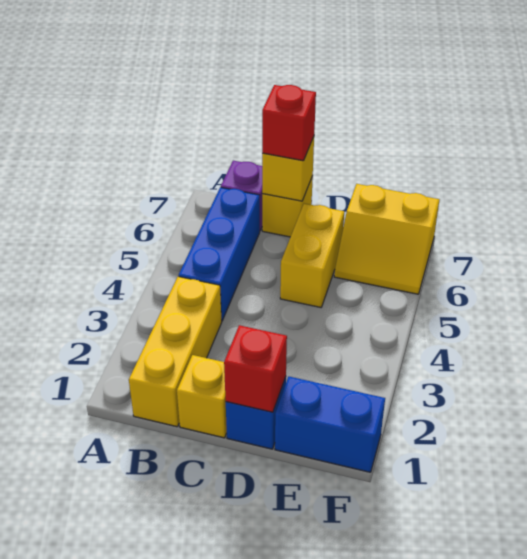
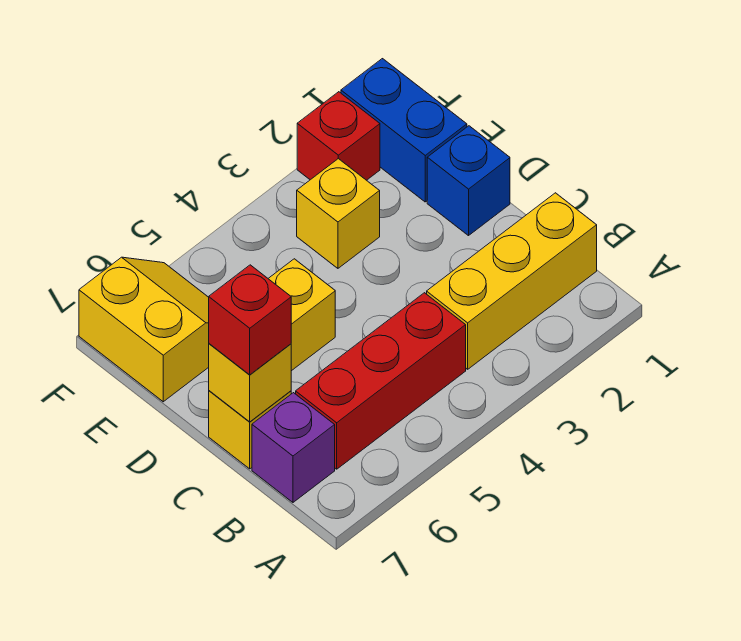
blue brick B4:B6 level 1 -> red brick B4:B6 level 1
yellow brick C1 level 1 -> yellow brick E3 level 1
red brick D1 level 2 -> red brick F2 level 1

